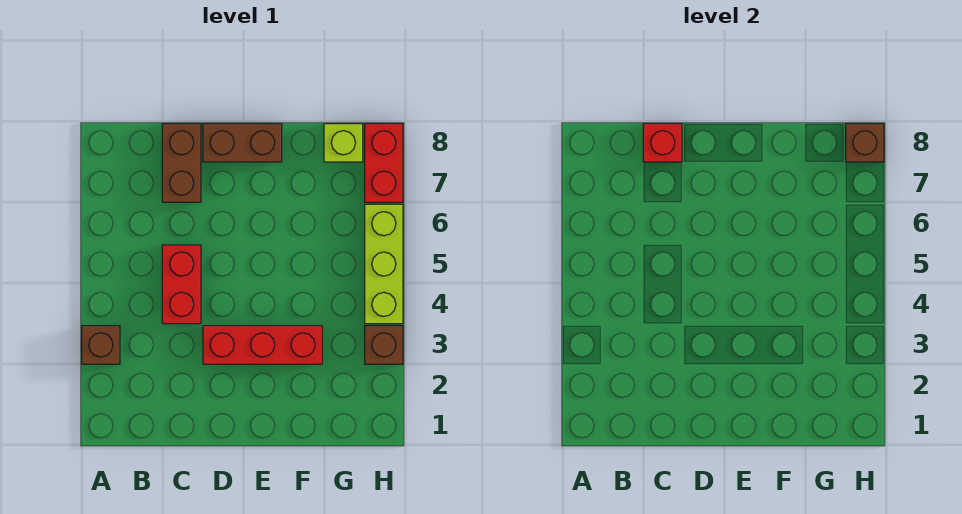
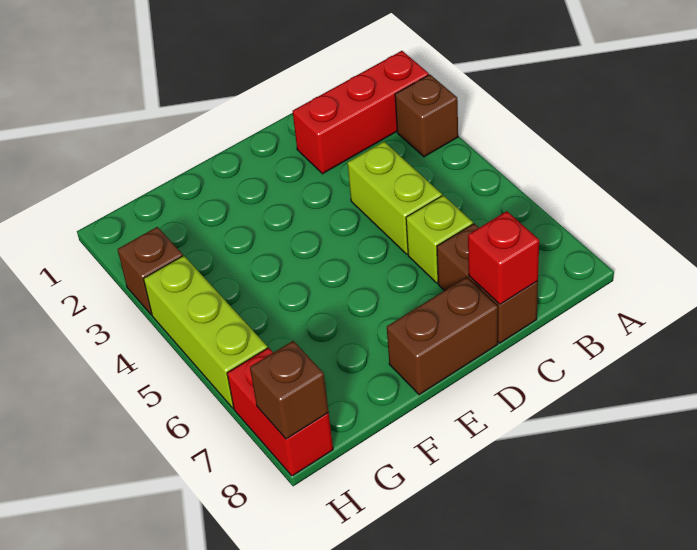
red brick C4:C5 level 1 -> lime brick C4:C5 level 1
red brick D3:F3 level 1 -> red brick A2:C2 level 1
lime brick G8 level 1 -> lime brick C6 level 1

